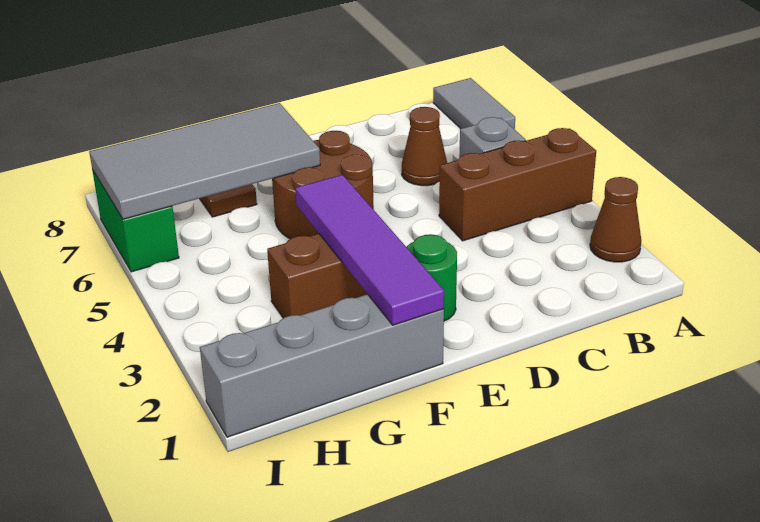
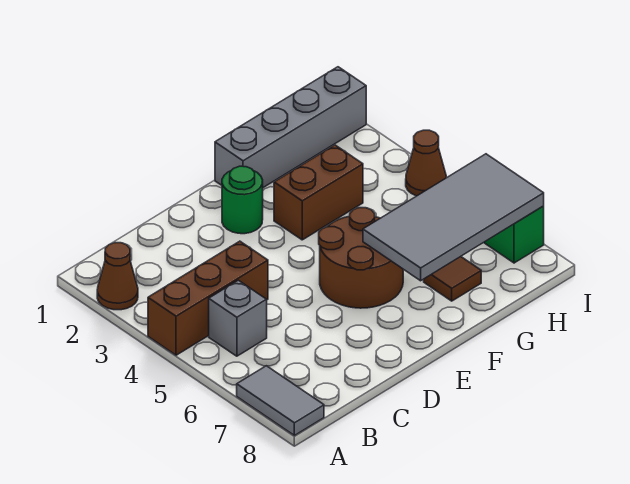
brown cone C6 level 1 -> brown cone I4 level 1
purple tile F1:F4 level 2 -> none

